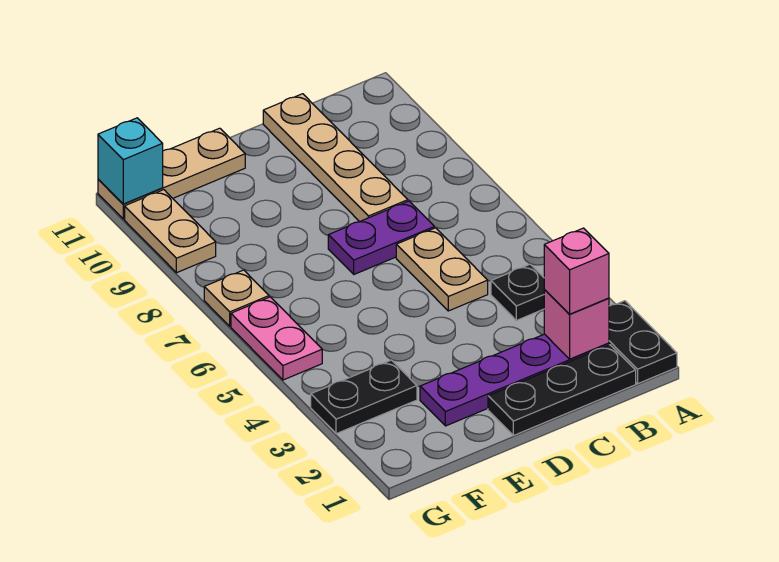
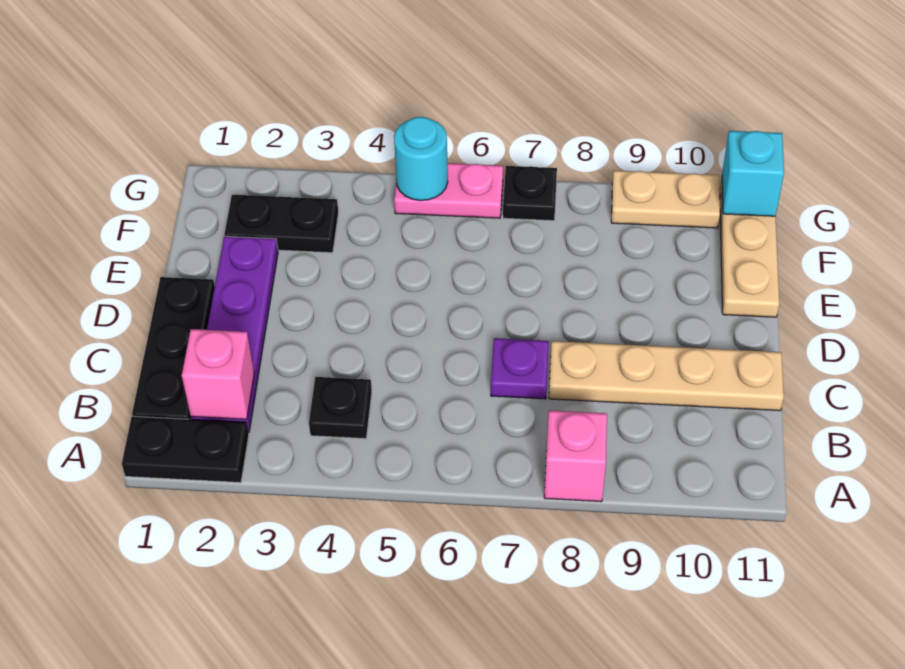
pink brick B2 level 3 -> pink brick A8 level 1
tan plate C5:C6 level 1 -> none
purple plate C7:D7 level 1 -> purple plate C7 level 1
black plate F3:G3 level 1 -> black plate F2:F3 level 1
none -> cyan round brick G5 level 2
tan plate G7 level 1 -> black plate G7 level 1

